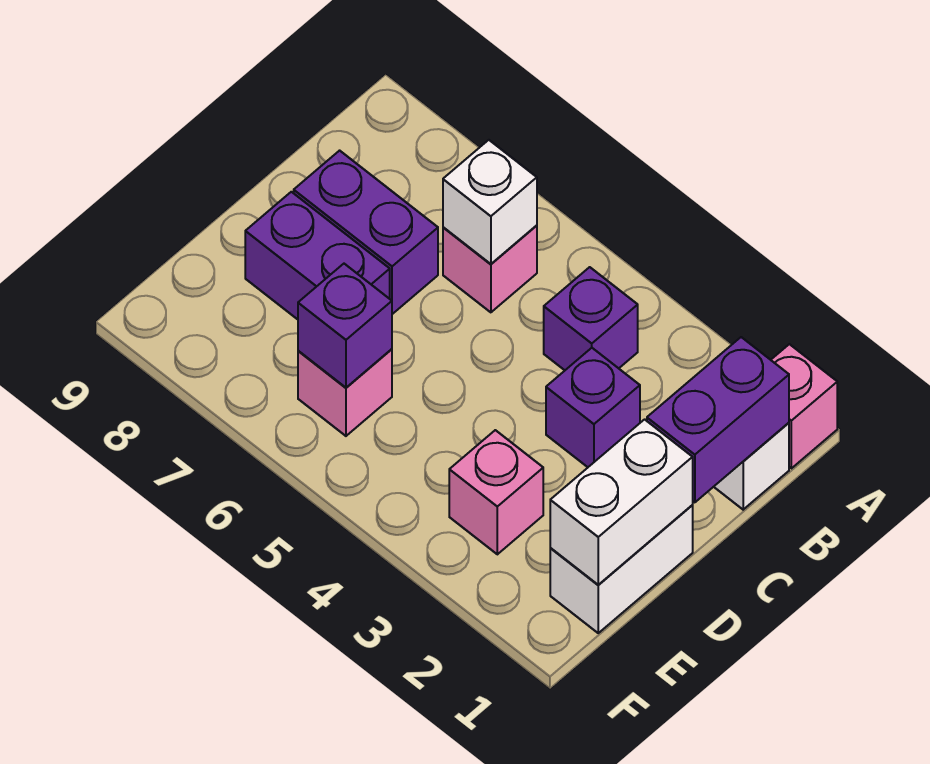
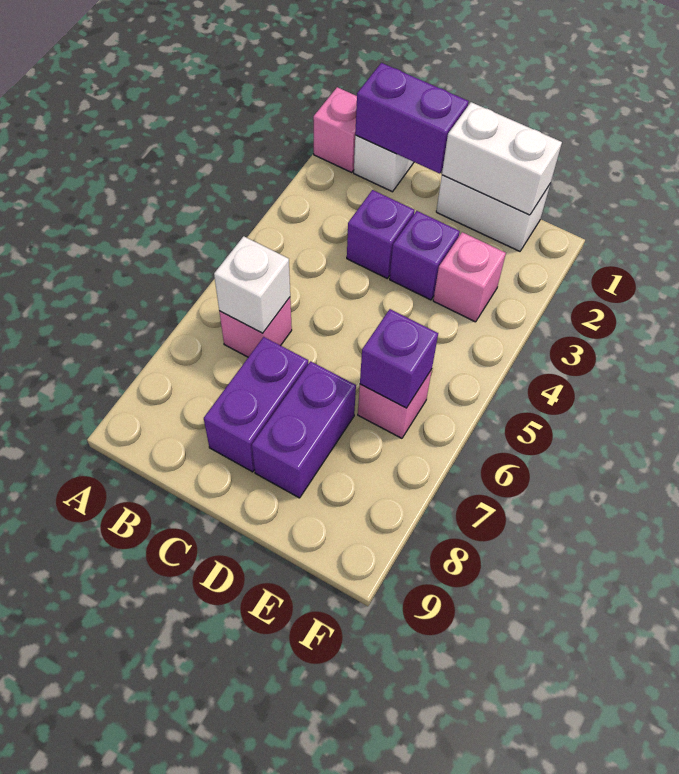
purple brick B4 level 1 -> purple brick D3 level 1

